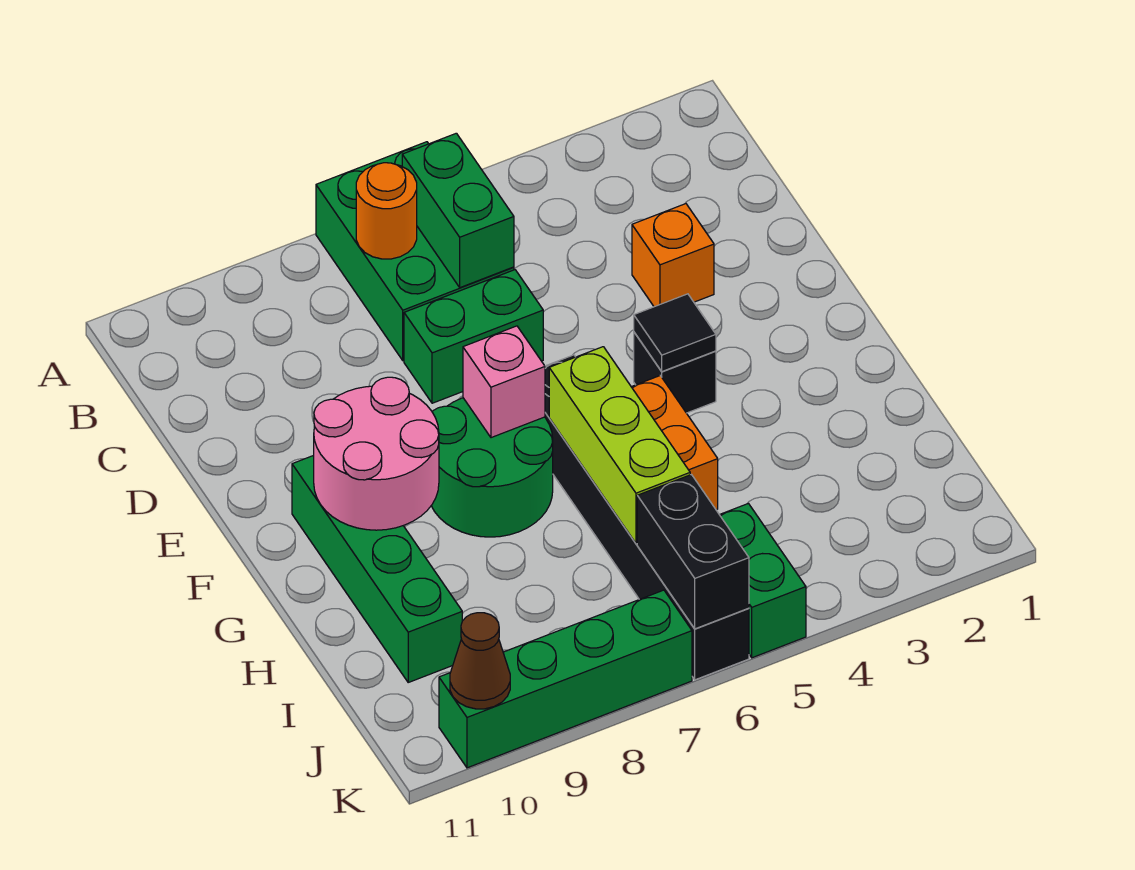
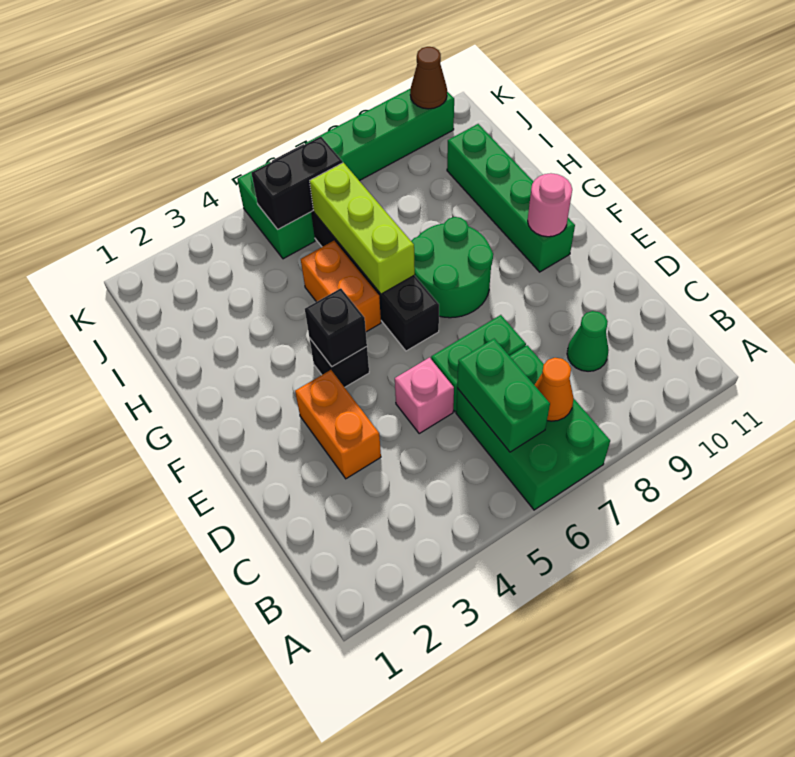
orange round brick B7 level 2 -> orange cone B7 level 2
none -> green cone C9 level 1
orange brick D3 level 1 -> orange brick D3:E3 level 1
black tile F4 level 2 -> black brick F4 level 2
pink brick F7 level 2 -> pink brick D5 level 1
pink round brick F9:G10 level 2 -> pink round brick F10 level 2
black brick J6:K6 level 2 -> black brick J5:J6 level 2

